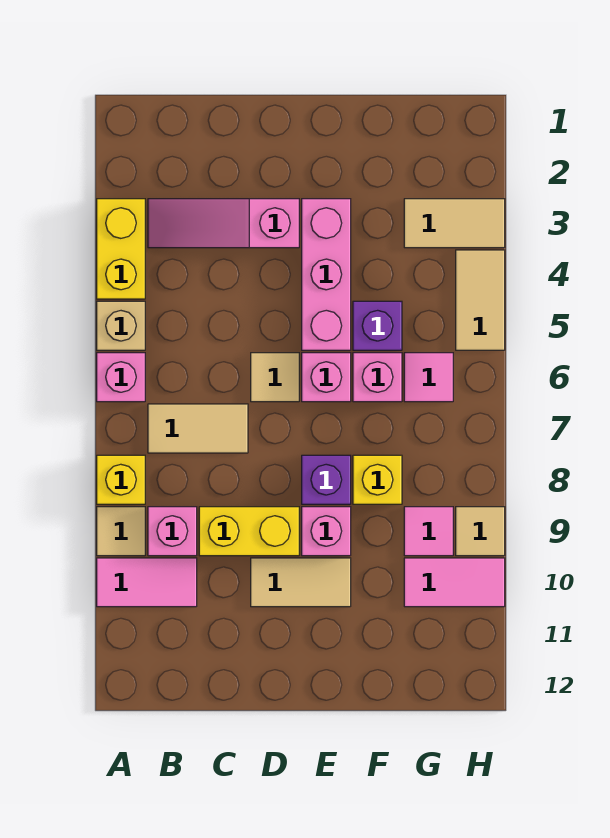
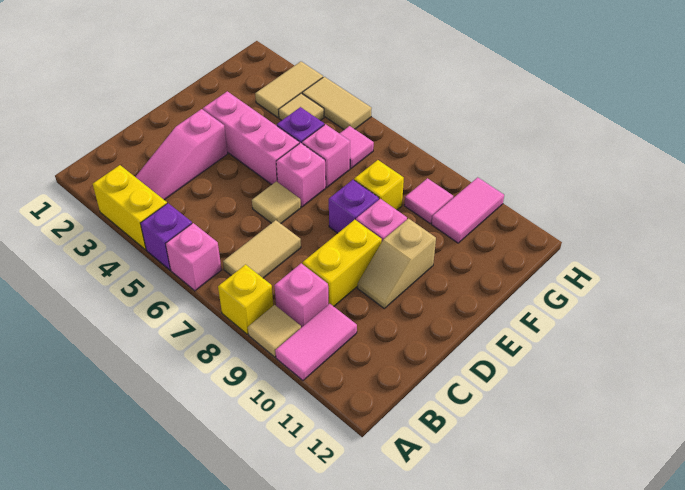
tan brick A5 level 1 -> purple brick A5 level 1
tan tile D10:E10 level 1 -> tan slope D10:E10 level 1 top E
tan tile H9 level 1 -> tan tile G4 level 1

